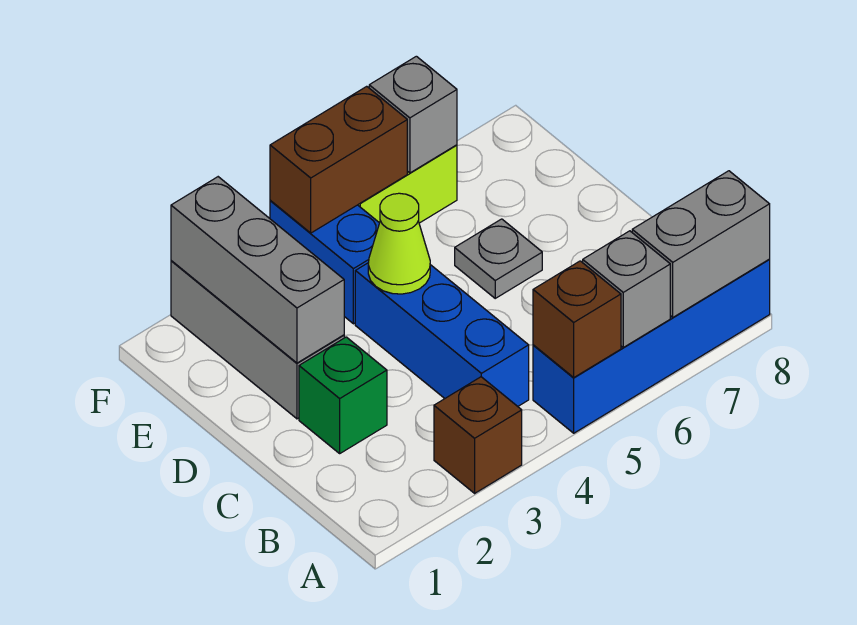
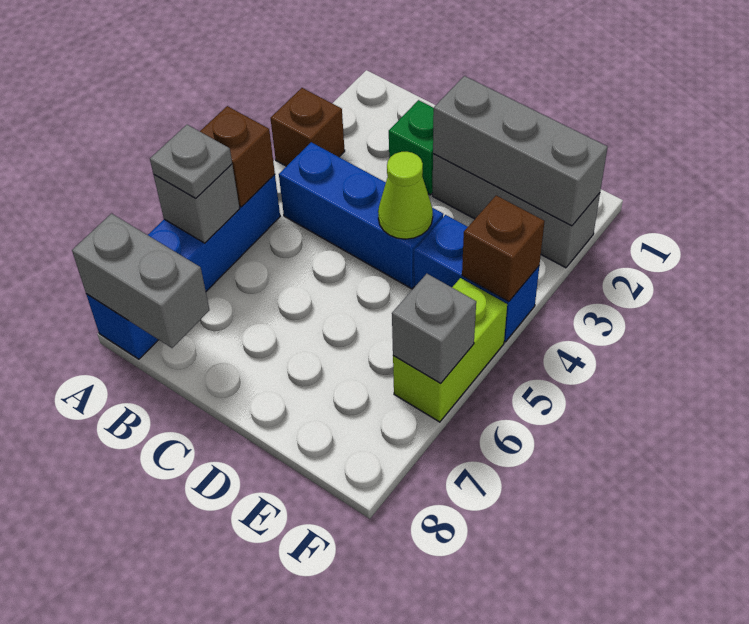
grey brick A7:A8 level 2 -> grey brick A8:B8 level 2
grey plate D6 level 1 -> grey plate A6 level 3
brown brick F4:F5 level 2 -> brown brick F4 level 2

